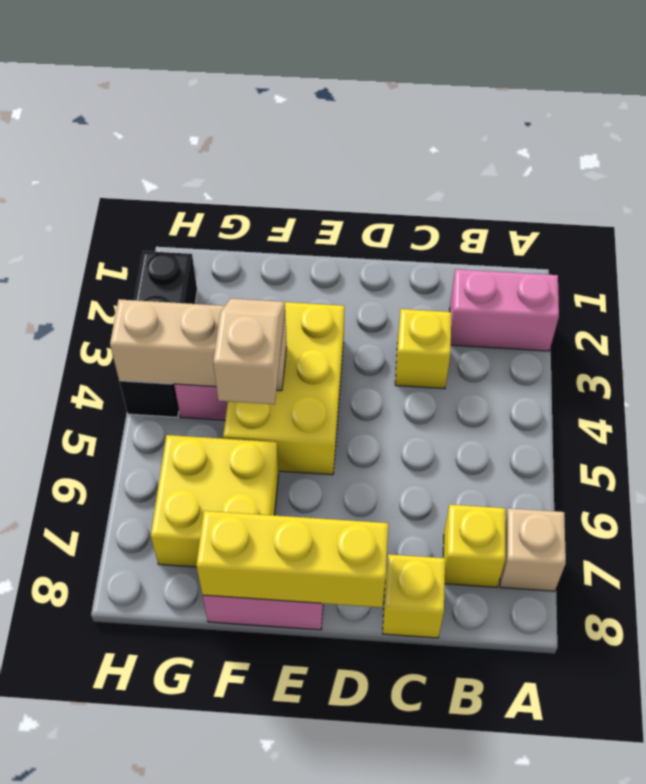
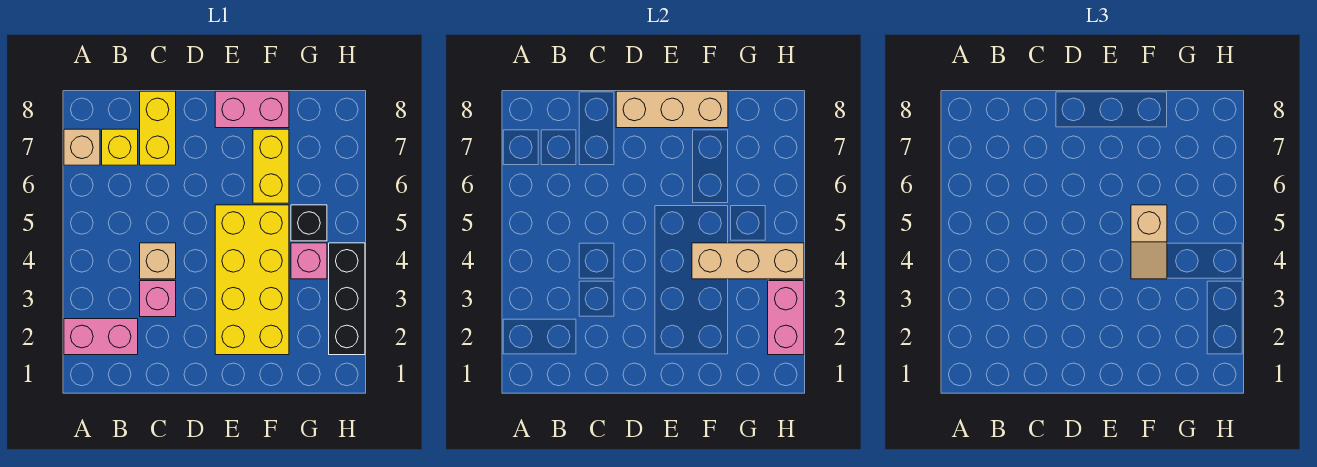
yellow brick C3 level 1 -> pink brick C3 level 1
none -> tan brick C4 level 1
yellow brick C8 level 1 -> yellow brick C7:C8 level 1
yellow brick D8:F8 level 2 -> tan brick D8:F8 level 2
yellow brick E3:F5 level 1 -> yellow brick E2:F5 level 1
yellow brick F6:G7 level 1 -> yellow brick F6:F7 level 1
none -> black brick G5 level 1
none -> pink brick H2:H3 level 2

